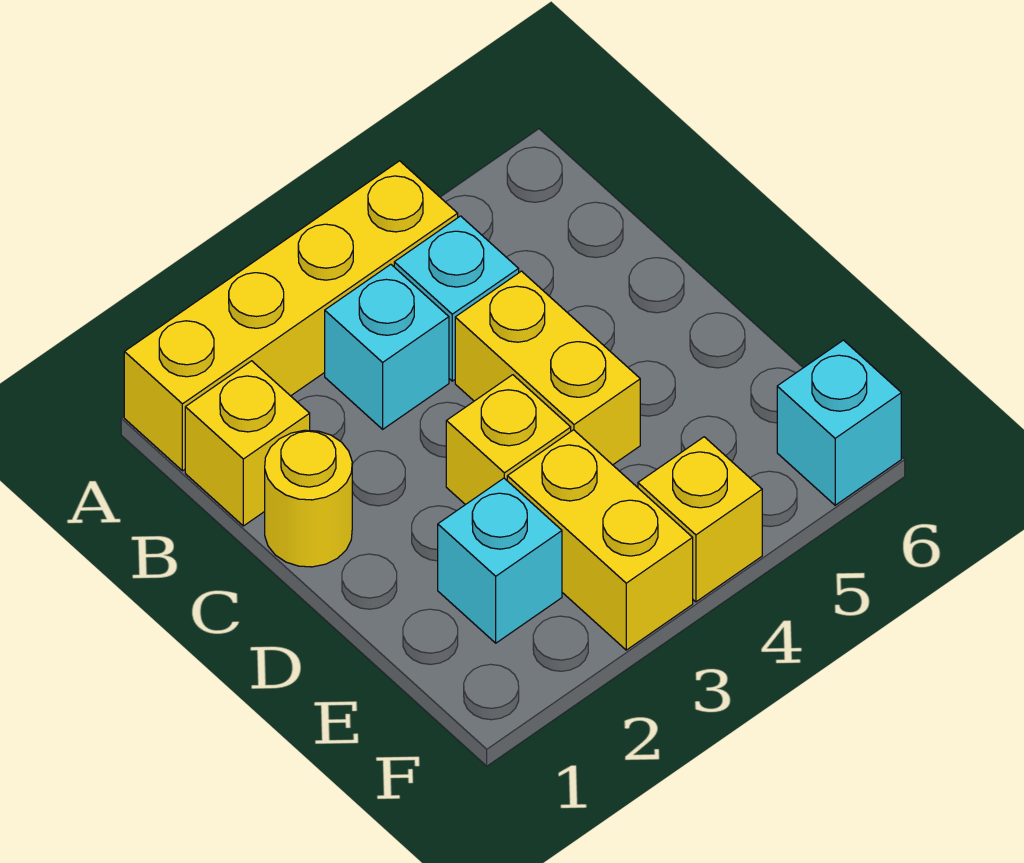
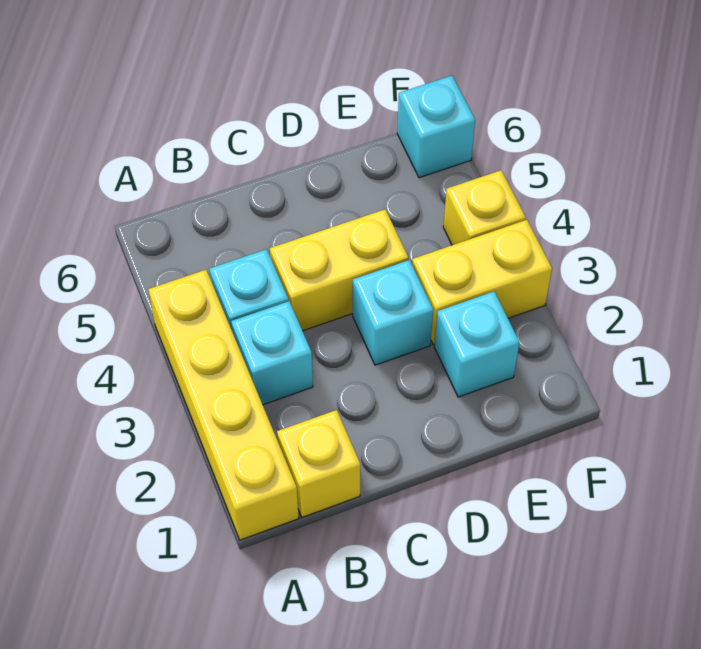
yellow round brick C1 level 1 -> none
yellow brick D3 level 1 -> cyan brick D3 level 1

